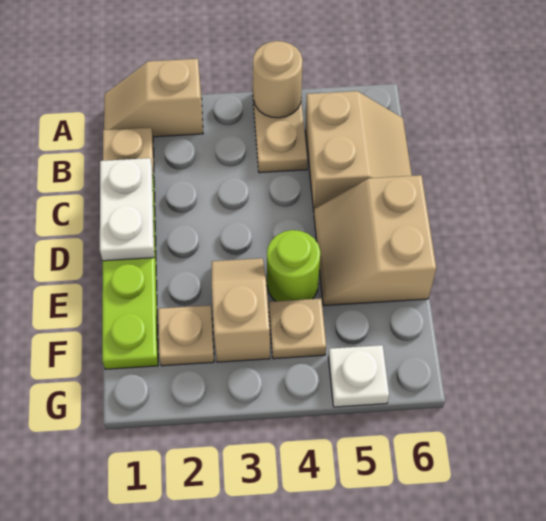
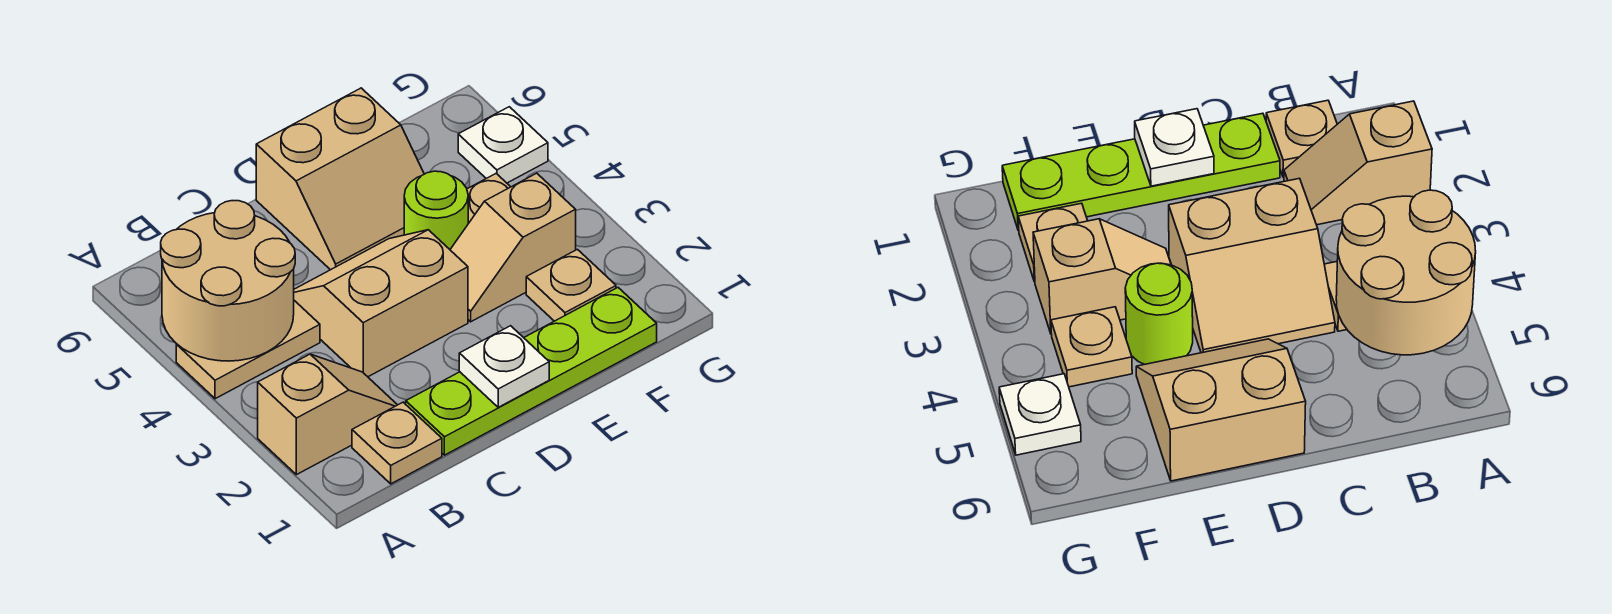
tan slope A1:A2 level 1 top 2 -> tan slope A2:B2 level 1 top A
tan round brick A4 level 2 -> tan round brick A4:B5 level 2
tan slope B5:C6 level 1 top 5 -> tan slope C3:D4 level 1 top 3
white plate C1:D1 level 2 -> white plate D1 level 2

